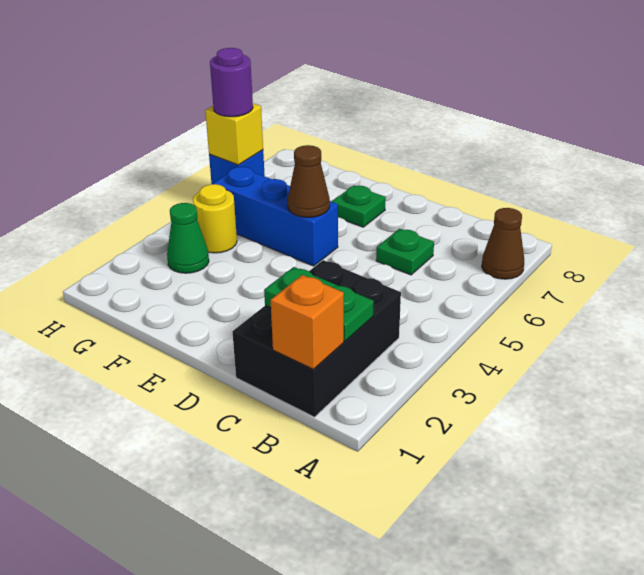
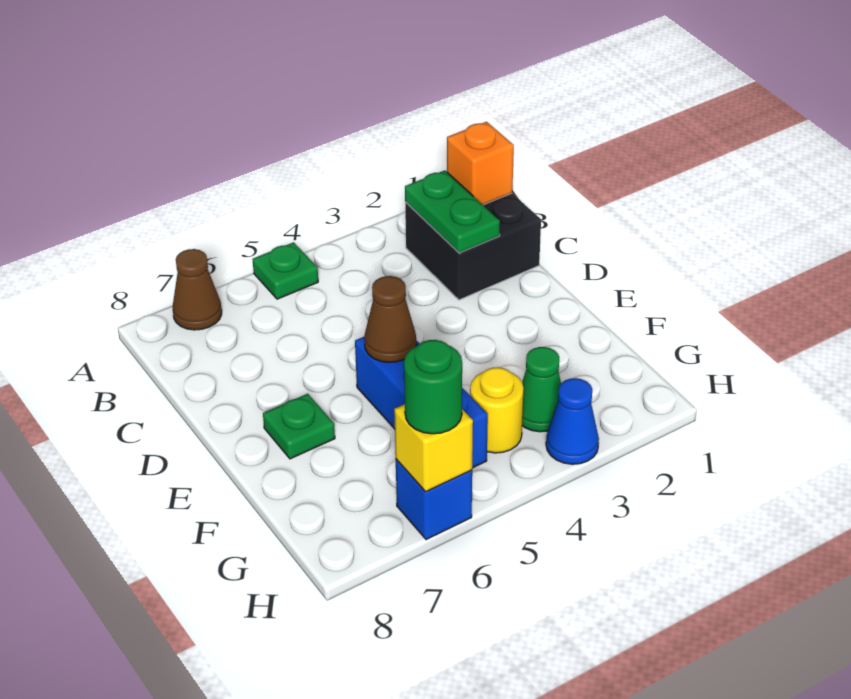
black brick B1:C3 level 1 -> black brick B1:C2 level 1
green plate C6 level 1 -> green plate A5 level 1
none -> blue cone H3 level 1
purple round brick H6 level 3 -> green round brick H6 level 3

